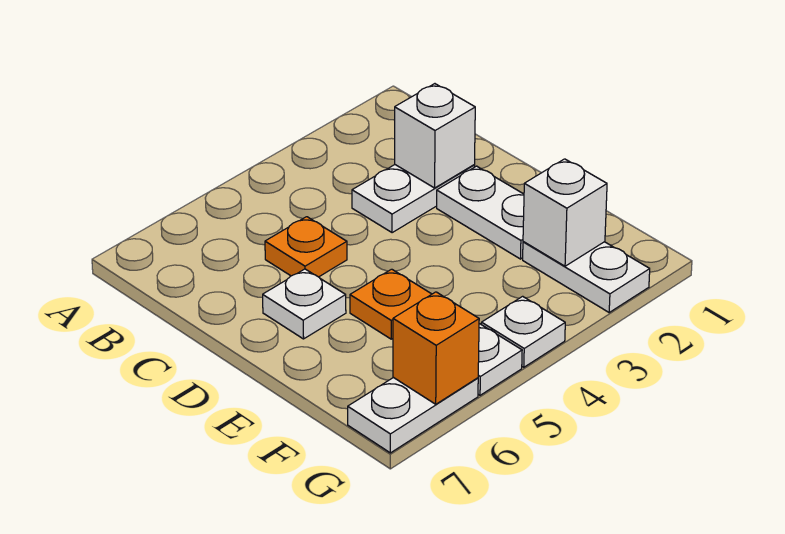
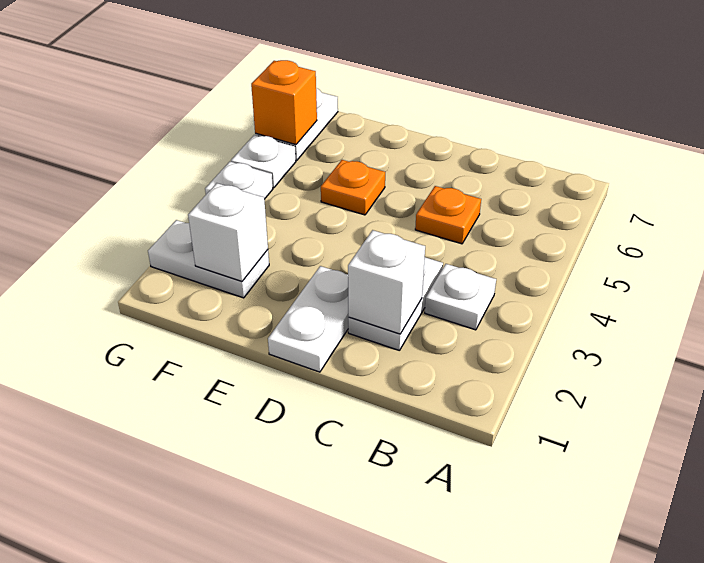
white plate D2:E2 level 1 -> white plate D1:D2 level 1
white plate D6 level 1 -> white plate B3 level 1

